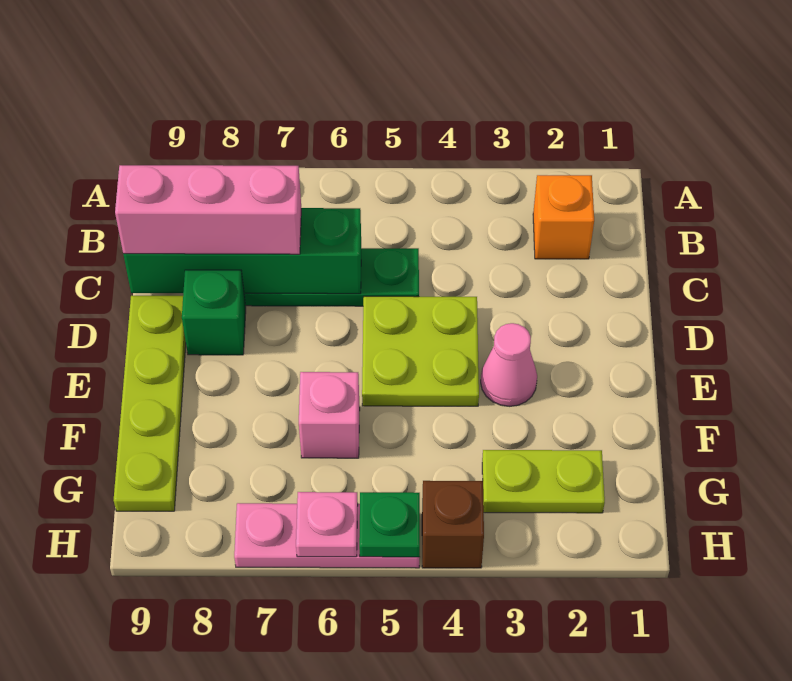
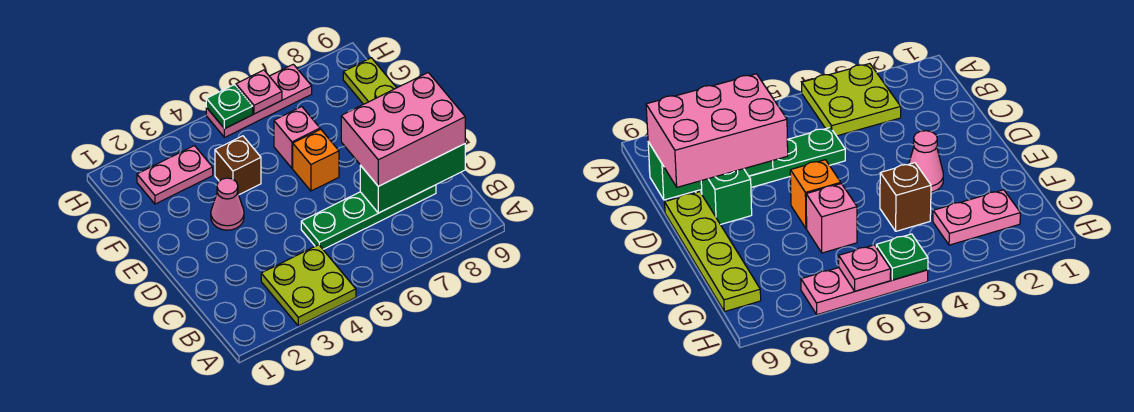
orange brick B2 level 1 -> orange brick E6 level 1
green brick C6:C9 level 2 -> green brick C7:C9 level 2
pink brick C7:C9 level 3 -> pink brick C7:D9 level 3
lime plate D4:E5 level 1 -> lime plate A3:B4 level 1
lime plate G2:G3 level 1 -> pink plate G2:G3 level 1
brown brick H4 level 1 -> brown brick F4 level 1

